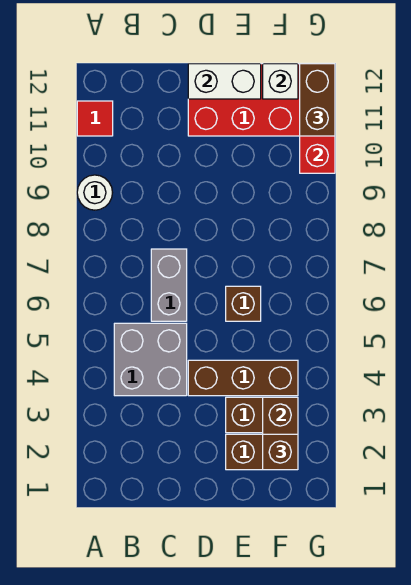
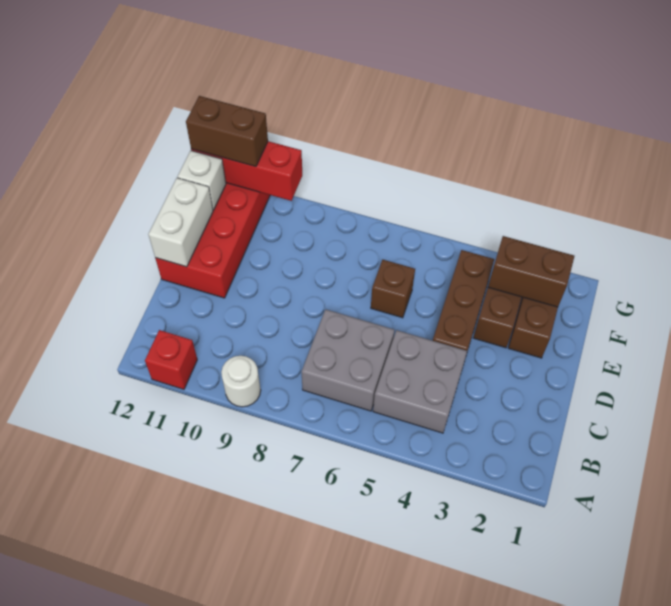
red tile A11 level 1 -> red brick A11 level 1
grey brick C6:C7 level 1 -> grey brick B6:C7 level 1
brown brick F2 level 3 -> none

